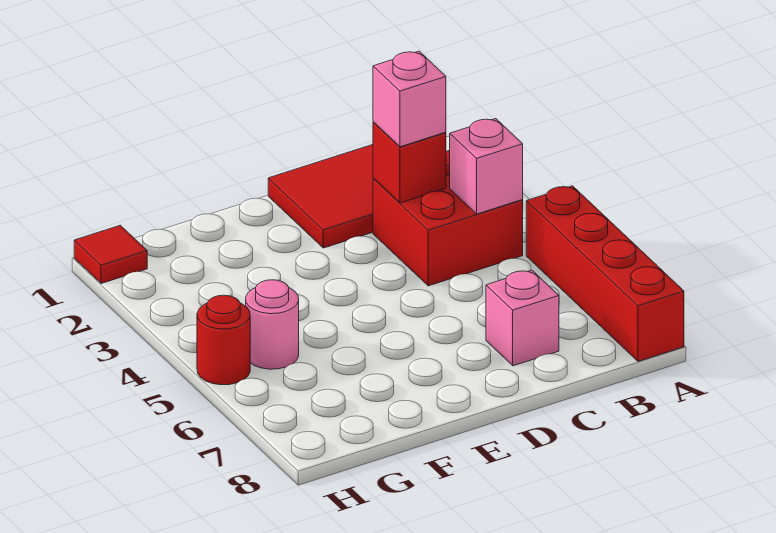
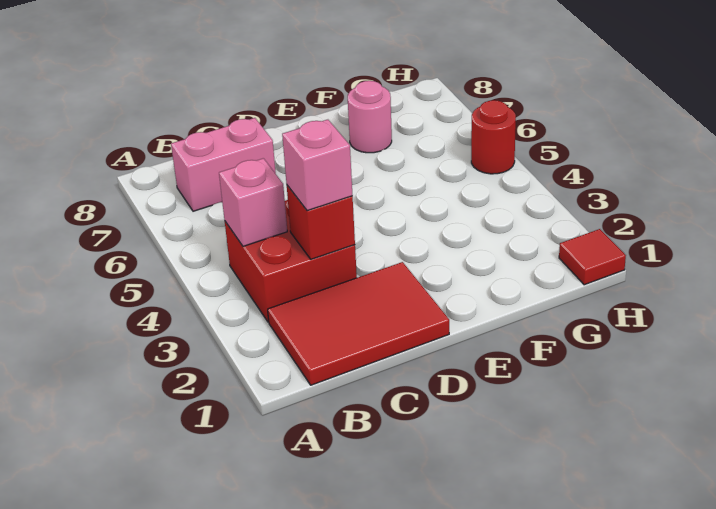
red brick A5:A8 level 1 -> none
pink brick C7 level 1 -> pink brick B7:C7 level 1
pink round brick G5 level 1 -> pink round brick F7 level 1

